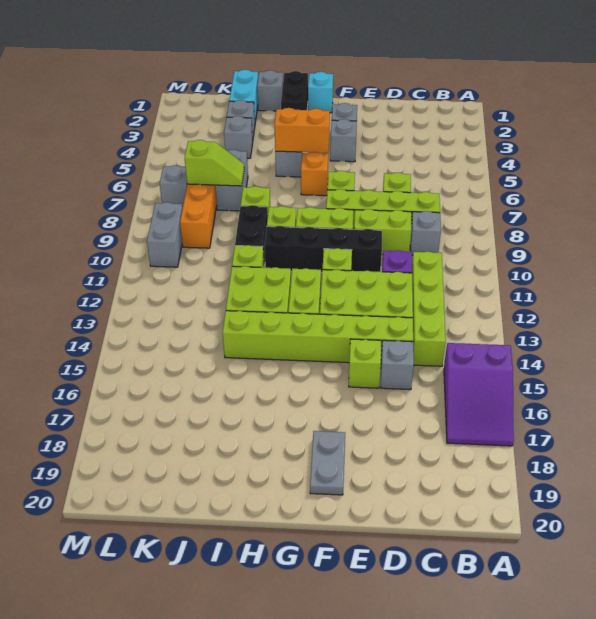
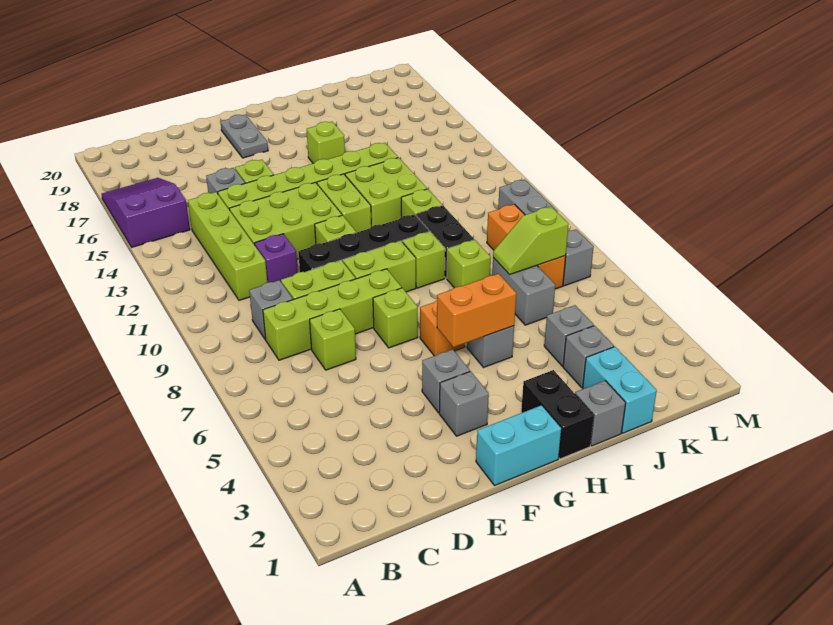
cyan brick G1 level 1 -> cyan brick F1:G1 level 1
none -> lime brick H16 level 1

